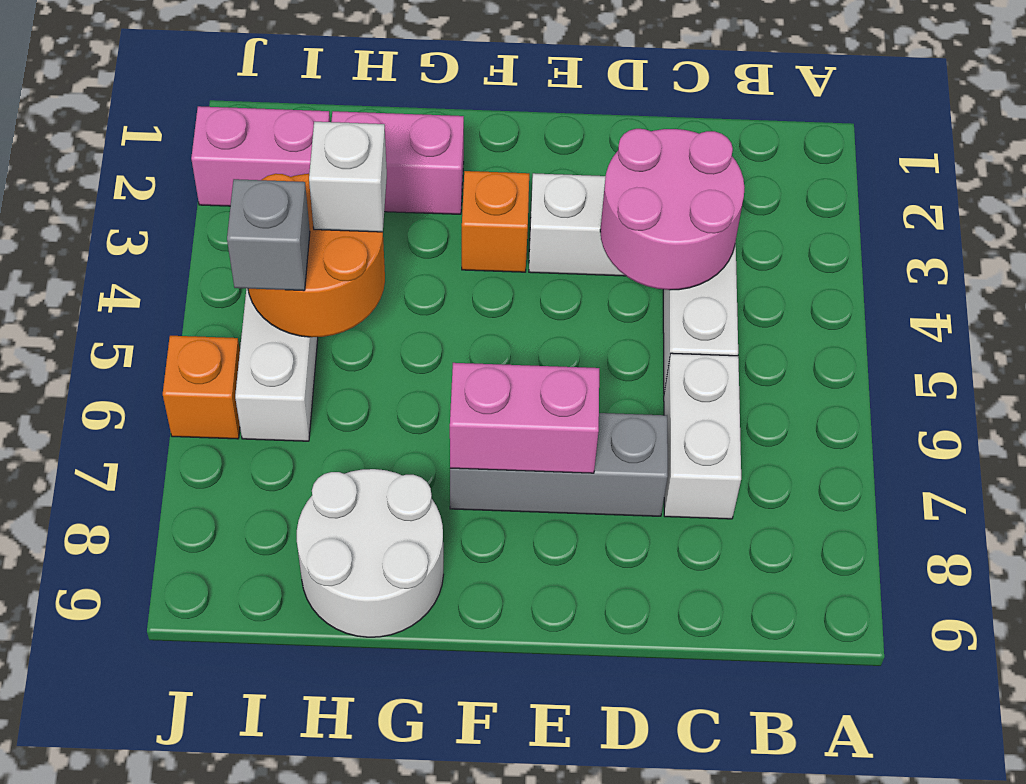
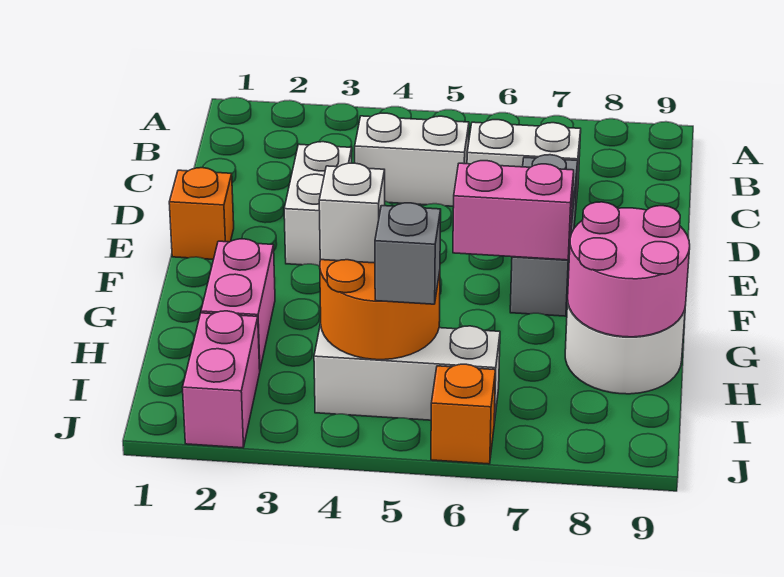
pink round brick C3:D4 level 2 -> pink round brick G8:H9 level 2
pink brick E7:F7 level 2 -> pink brick F6:F7 level 2
orange brick F3 level 1 -> orange brick E1 level 1

